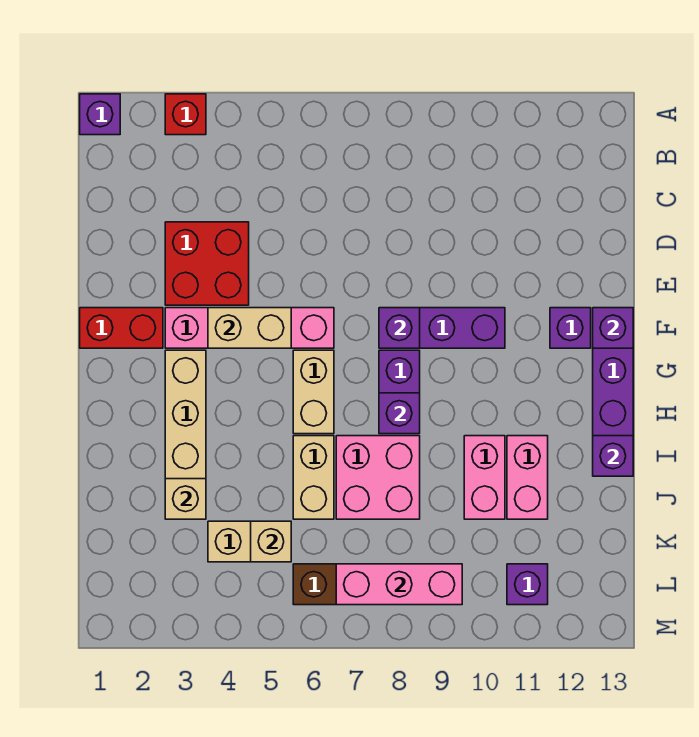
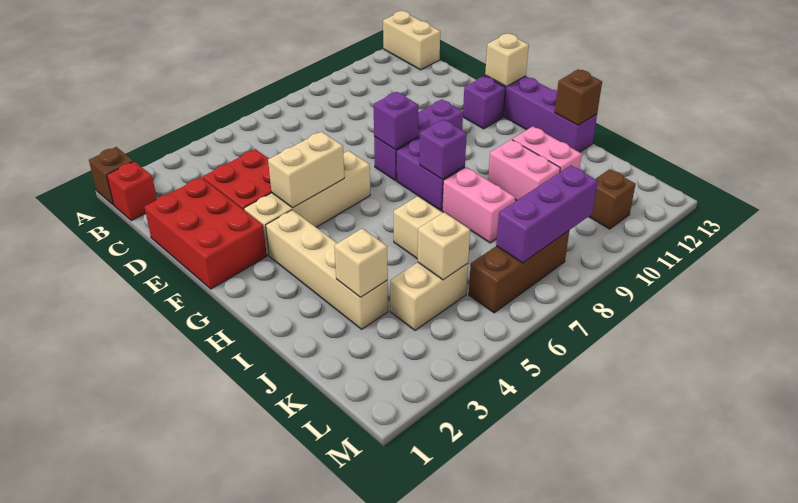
purple brick A1 level 1 -> brown brick A1 level 1
red brick A3 level 1 -> red brick B1 level 1
red brick F1:F2 level 1 -> red brick D1:F2 level 1
pink brick F3:F6 level 1 -> tan brick F3:F6 level 1
purple brick F13 level 2 -> tan brick F13 level 2
tan brick G6:H6 level 1 -> tan brick A13:B13 level 1
pink brick I7:J8 level 1 -> pink brick I8:J8 level 1
purple brick I13 level 2 -> brown brick I13 level 2
pink brick L7:L9 level 2 -> purple brick L7:L9 level 2
purple brick L11 level 1 -> brown brick L11 level 1

